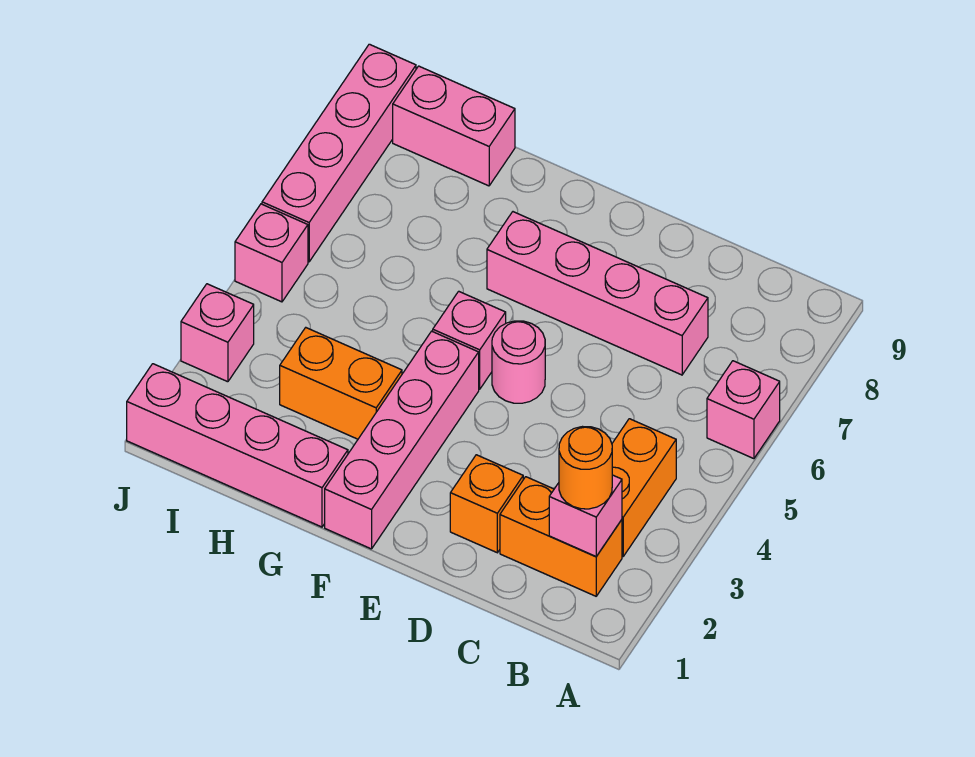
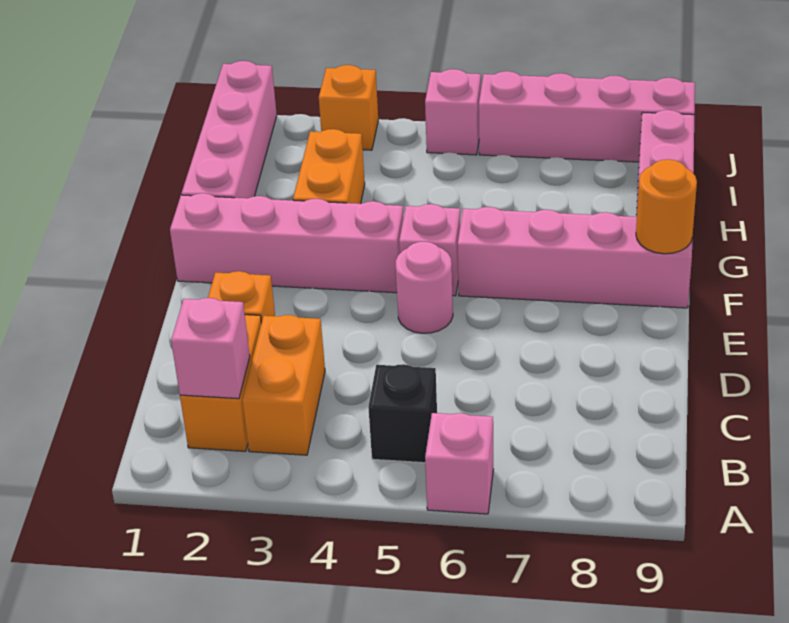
orange round brick B2 level 3 -> orange round brick F9 level 2
orange brick B3:B4 level 1 -> orange brick B3:C3 level 1
none -> black brick B5 level 1
pink brick C7:F7 level 1 -> pink brick F6:F9 level 1
pink brick J3 level 1 -> orange brick J3 level 1

